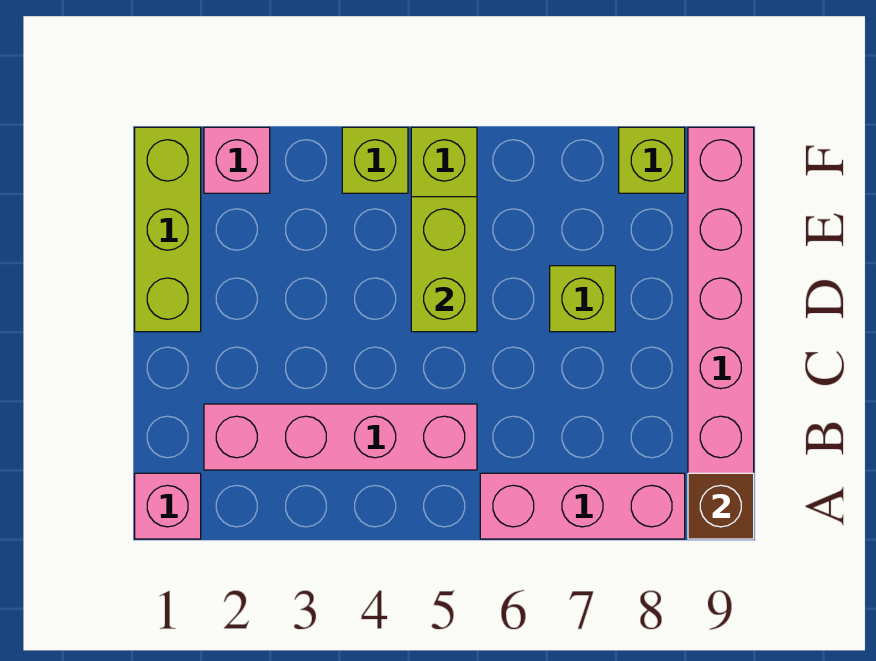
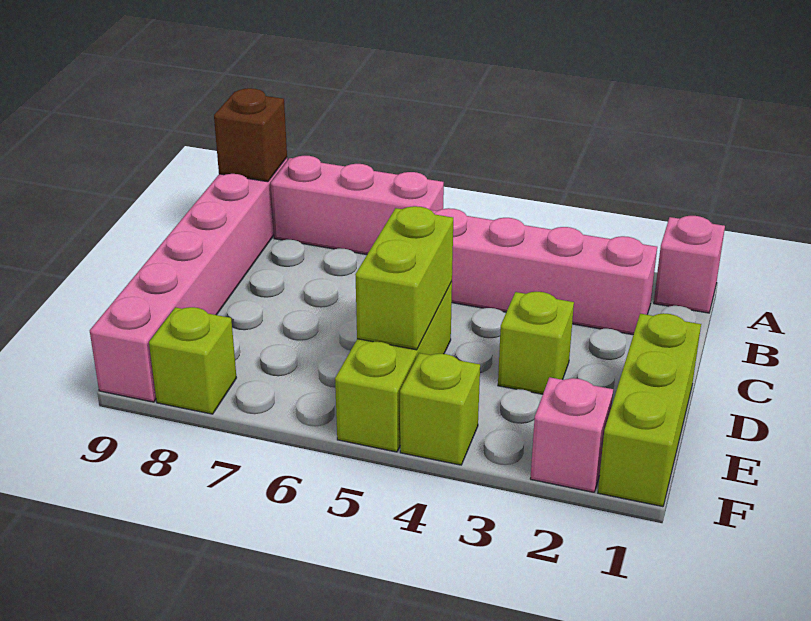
lime brick D7 level 1 -> lime brick D3 level 1

